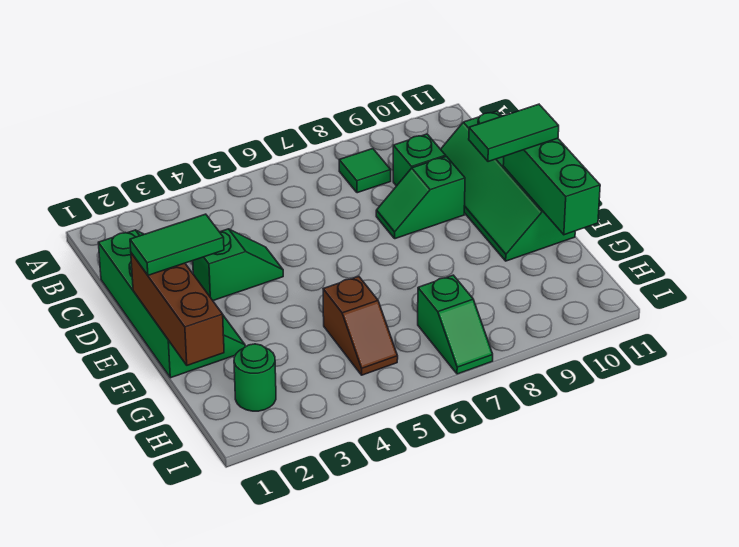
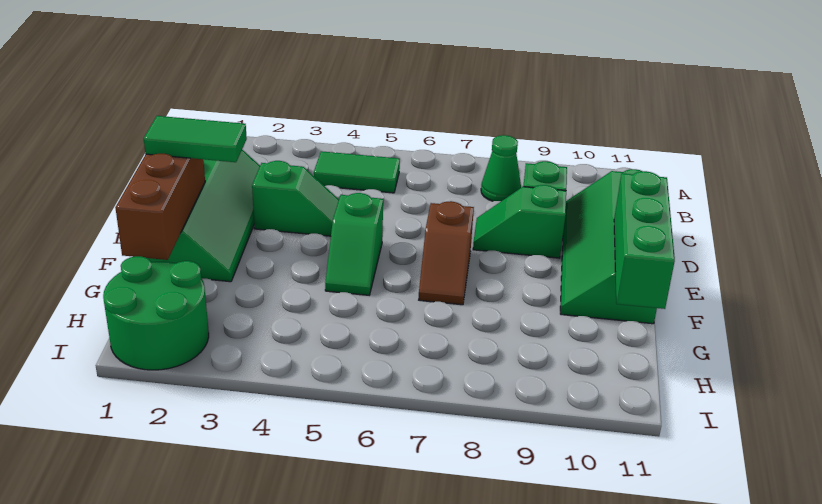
green tile B8 level 1 -> green cone B8 level 1
green tile E10:E11 level 3 -> green tile B4:B5 level 1
brown slope G5:H5 level 1 top G -> brown slope E7:F7 level 1 top E
green round brick H2 level 1 -> green round brick H1:I2 level 1
green slope H7:I7 level 1 top H -> green slope E5:F5 level 1 top E

